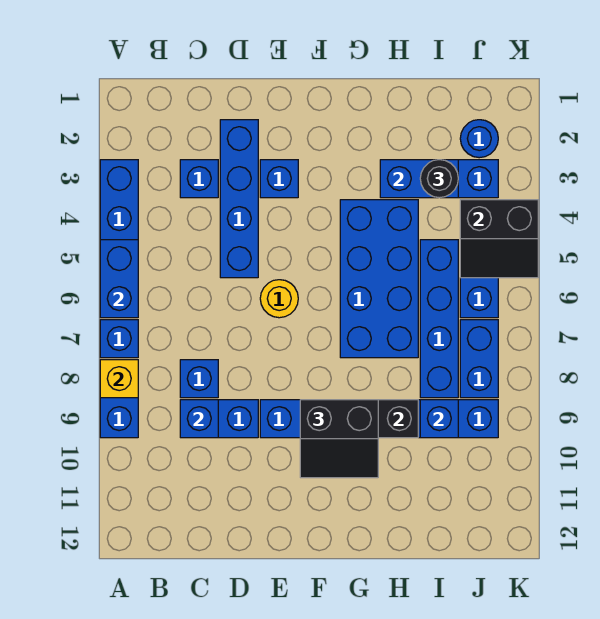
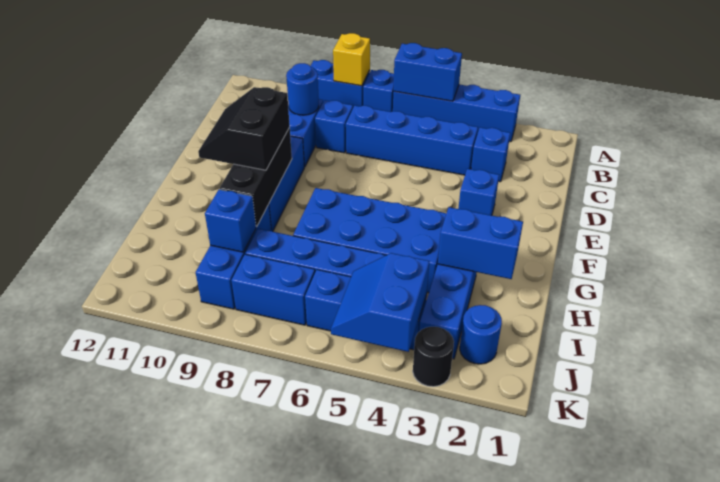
blue brick C9 level 2 -> blue round brick C9 level 2
blue brick D2:D5 level 1 -> blue brick C4:C7 level 1
yellow round brick E6 level 1 -> none
blue brick H3:I3 level 2 -> blue brick H2:H3 level 2
black round brick I3 level 3 -> black round brick K3 level 1
black slope J4:K5 level 2 top 4 -> blue slope J4:K5 level 2 top 4

